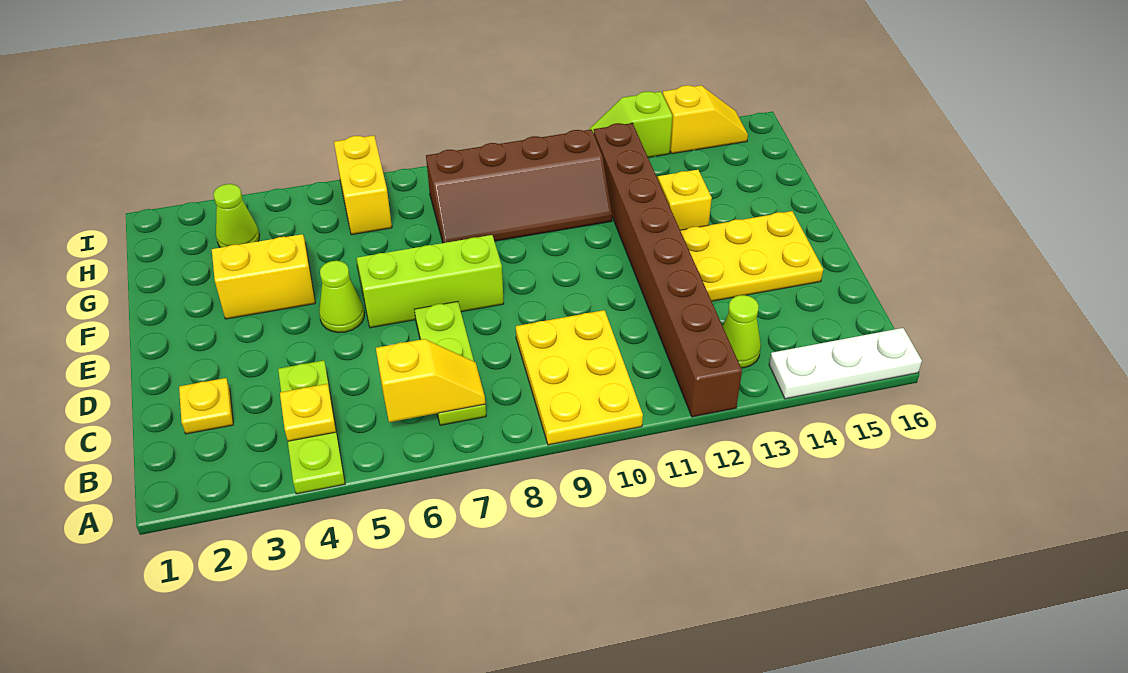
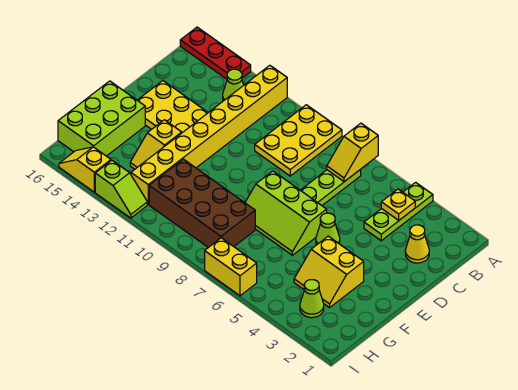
brown brick A12:H12 level 1 -> yellow brick A12:H12 level 1
white plate A14:A16 level 1 -> red plate A14:A16 level 1
yellow slope B6:B7 level 2 top 6 -> yellow slope A7:B7 level 2 top A
yellow plate C2 level 1 -> yellow cone C2 level 1
none -> lime brick F15:H16 level 1
brown slope G8:H11 level 1 top H -> brown brick G8:H11 level 1
yellow brick H6:I6 level 1 -> yellow brick I6:I7 level 1

